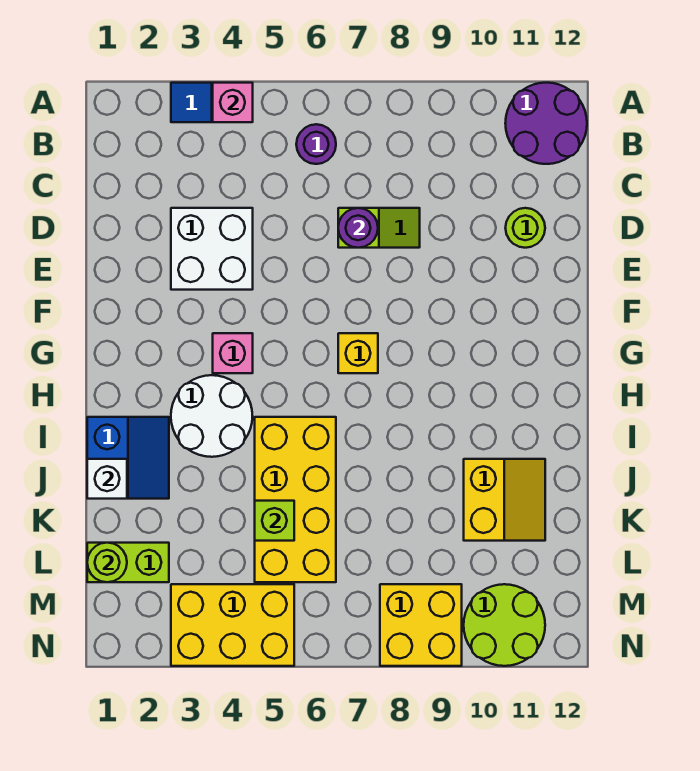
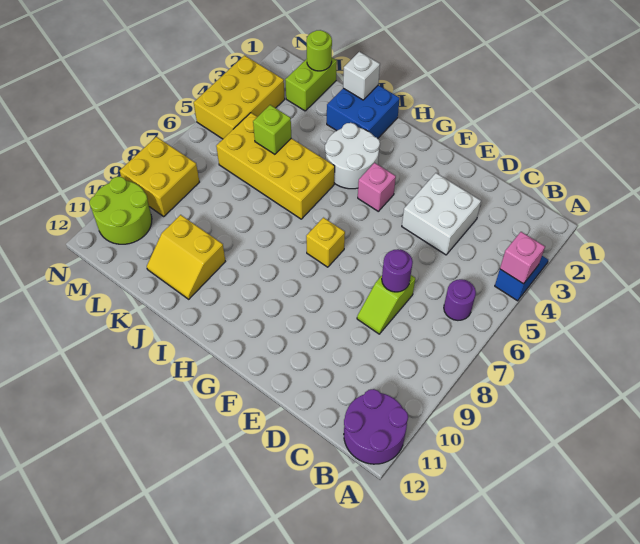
lime round brick D11 level 1 -> none
blue slope I1:J2 level 1 top 1 -> blue brick I1:J2 level 1

